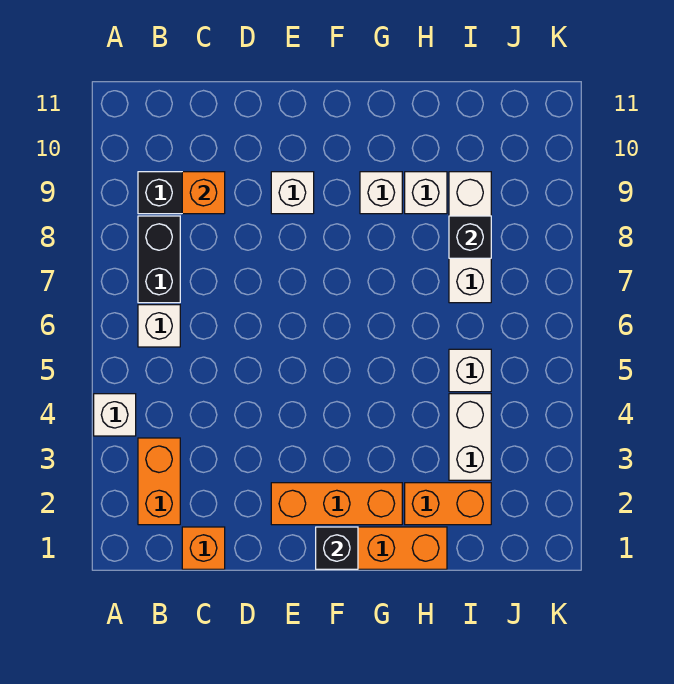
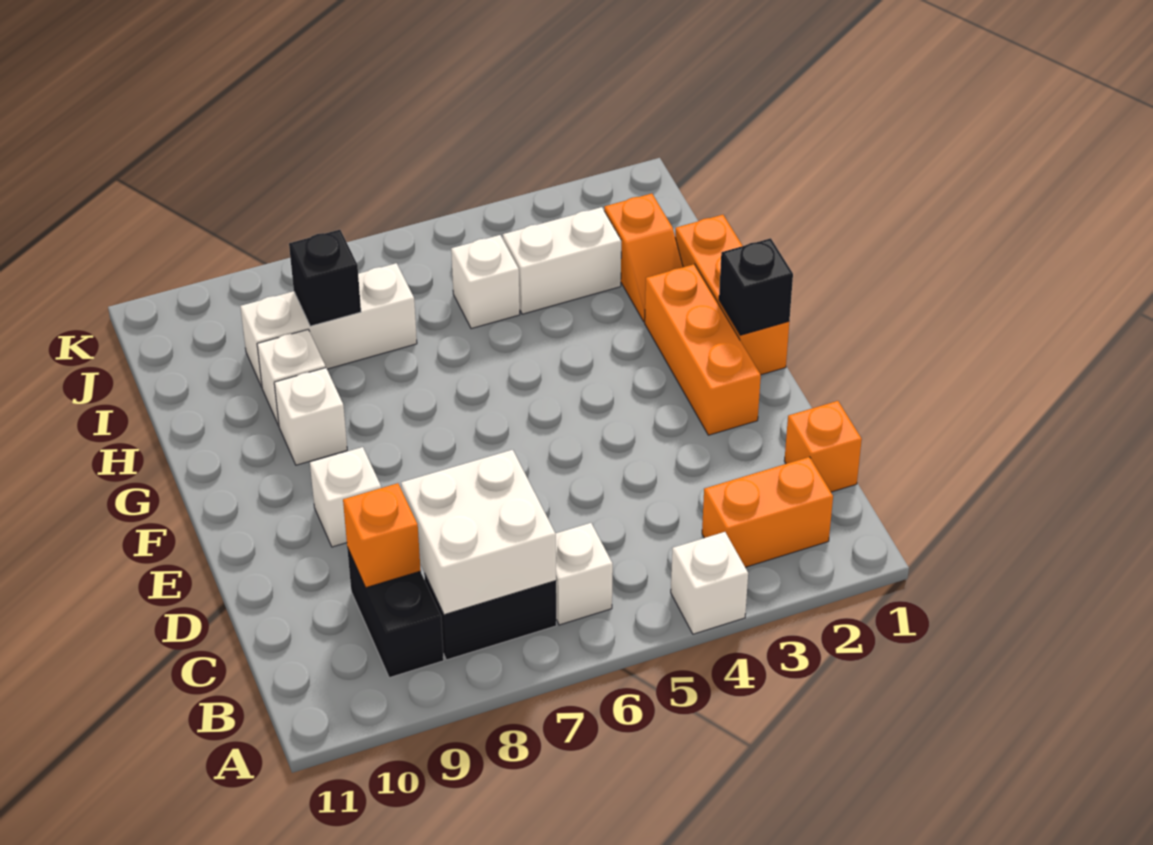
none -> white brick B7:C8 level 2
orange brick H2:I2 level 1 -> orange slope H2:I2 level 1 top I

